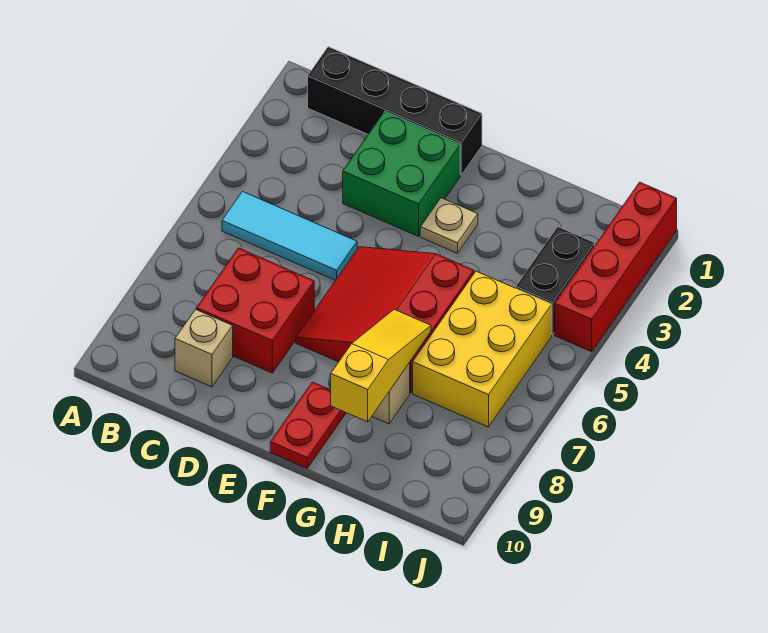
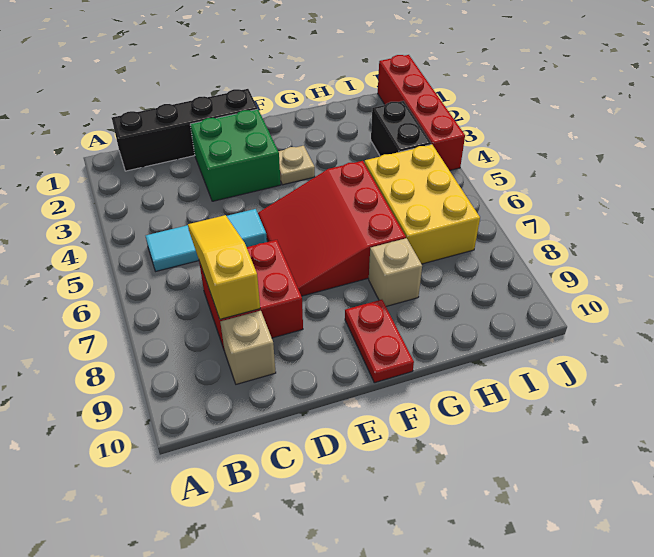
yellow slope G7:G9 level 2 top 9 -> yellow slope C6:C8 level 2 top 8

